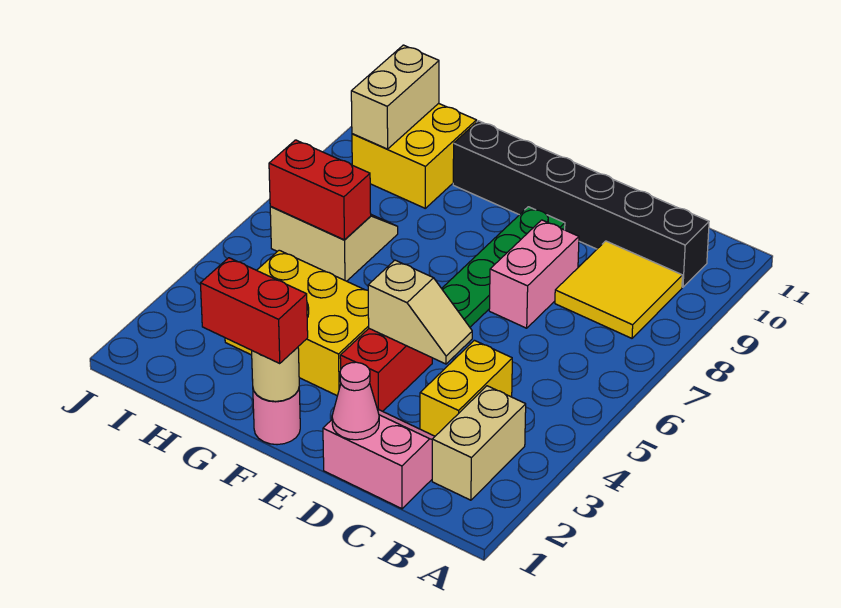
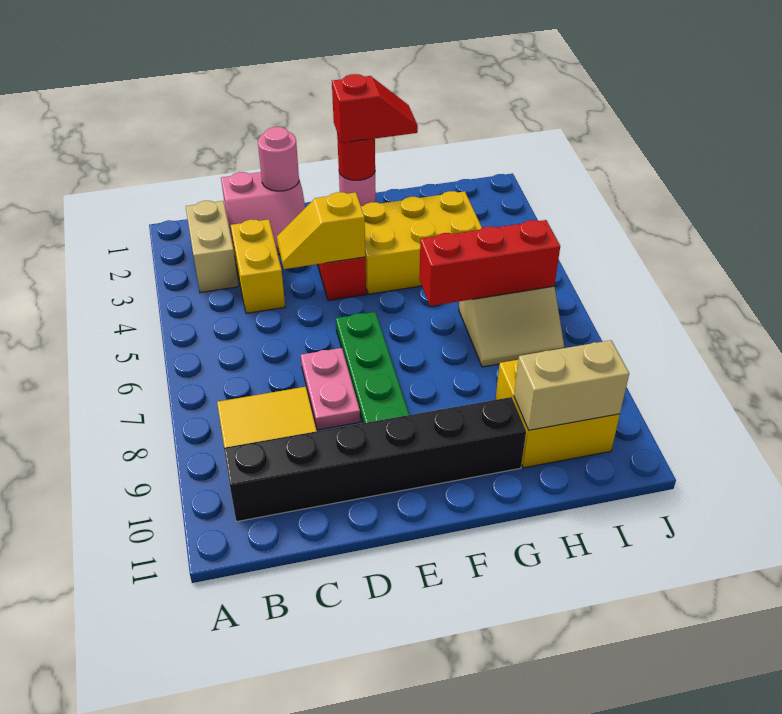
pink cone D1 level 2 -> pink round brick D1 level 2
tan slope D4:E4 level 2 top E -> yellow slope D4:E4 level 2 top E
pink brick D7:D8 level 1 -> pink plate D7:D8 level 1
tan round brick F1 level 2 -> red round brick F1 level 2
red brick F1:G1 level 3 -> red slope F1:G1 level 3 top F
red brick H6:I6 level 2 -> red brick G6:I6 level 2
tan brick I9:I10 level 2 -> tan brick H10:I10 level 2

